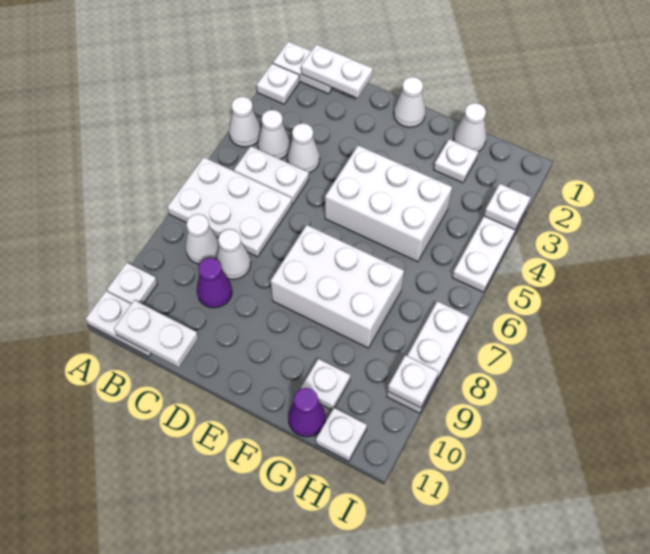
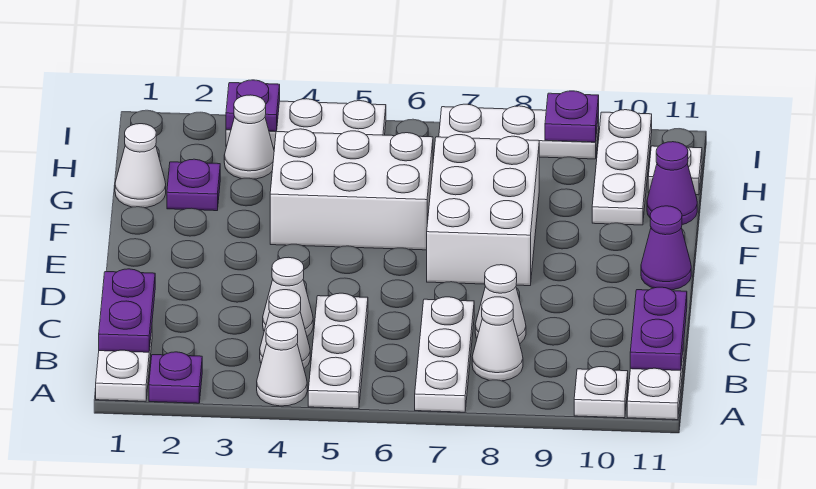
white plate A2 level 1 -> purple plate A2 level 1
white plate A6:C7 level 1 -> white plate A7:C7 level 1
white plate B1:C1 level 2 -> purple plate B1:C1 level 2
white plate B5:C5 level 1 -> white plate A5:C5 level 1
white plate B11:C11 level 2 -> purple plate B11:C11 level 2
purple cone C9 level 1 -> purple cone E11 level 1
white cone E1 level 1 -> white cone H3 level 1
white brick E4:G5 level 1 -> white brick F4:G6 level 1
white plate G2 level 1 -> purple plate G2 level 1
white plate G10 level 1 -> white plate G10:I10 level 1
white plate I3 level 2 -> purple plate I3 level 2
white plate I9 level 2 -> purple plate I9 level 2

